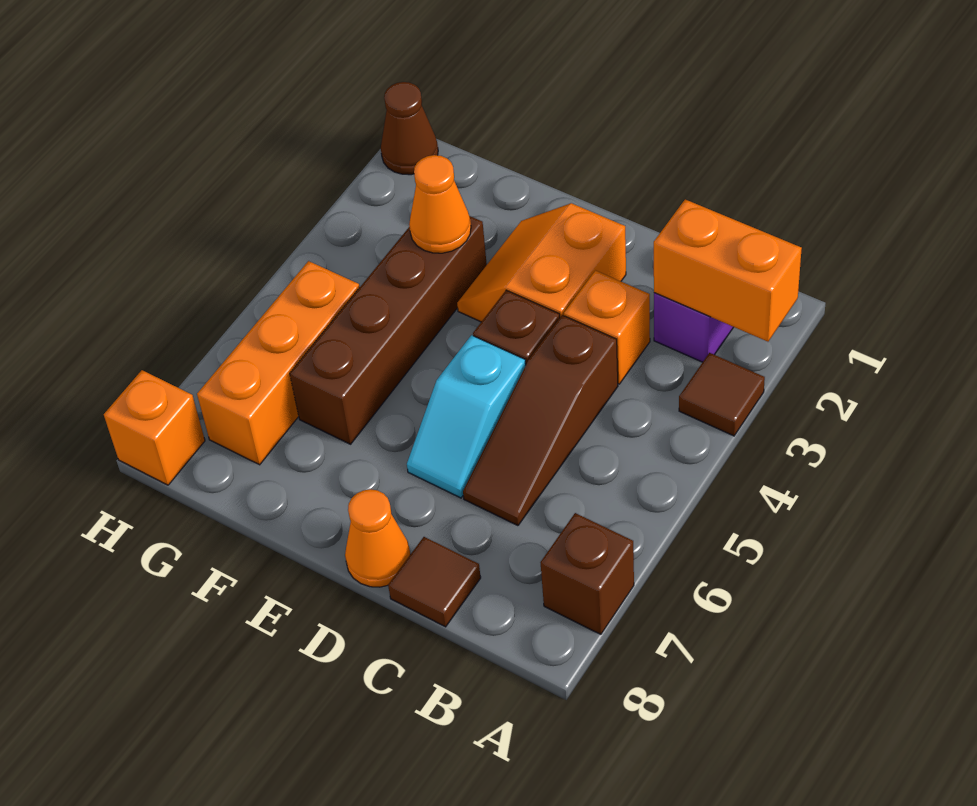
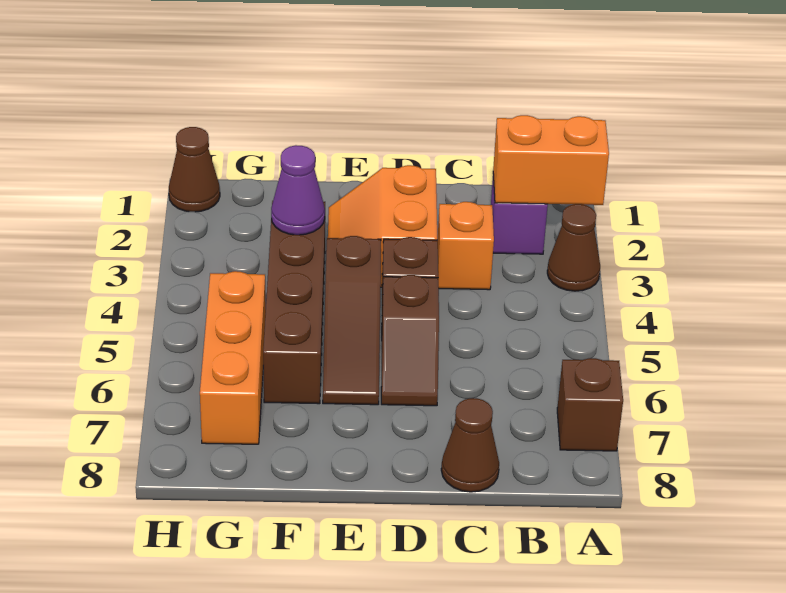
brown tile A3 level 1 -> brown cone A3 level 1
brown slope C4:C6 level 1 top 4 -> brown slope E4:E6 level 1 top 4
brown tile C8 level 1 -> brown cone C8 level 1
cyan slope D5:D6 level 1 top 5 -> brown slope D5:D6 level 1 top 5
orange cone D8 level 1 -> none
orange cone F3 level 2 -> purple cone F3 level 2
orange brick H8 level 1 -> none

